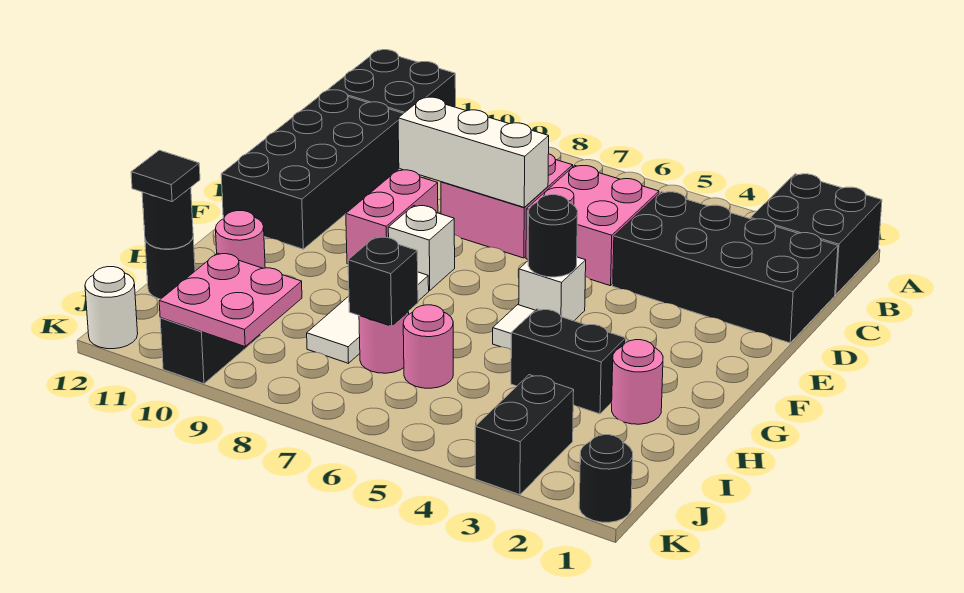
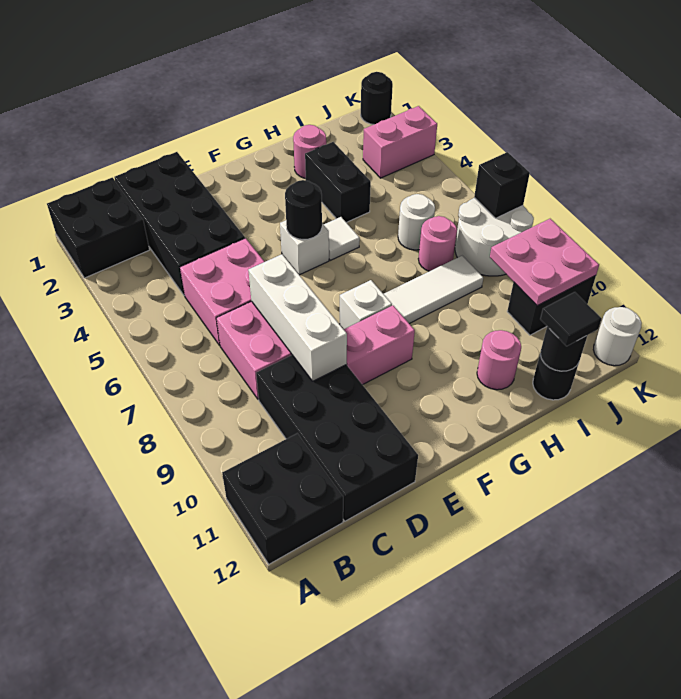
black brick C11:F12 level 1 -> black brick C9:D12 level 1
pink round brick I6 level 1 -> white round brick I6 level 1
black brick I7 level 2 -> black brick K7 level 2
black brick J3:K3 level 1 -> pink brick J3:K3 level 1
none -> white round brick J7:K8 level 1

